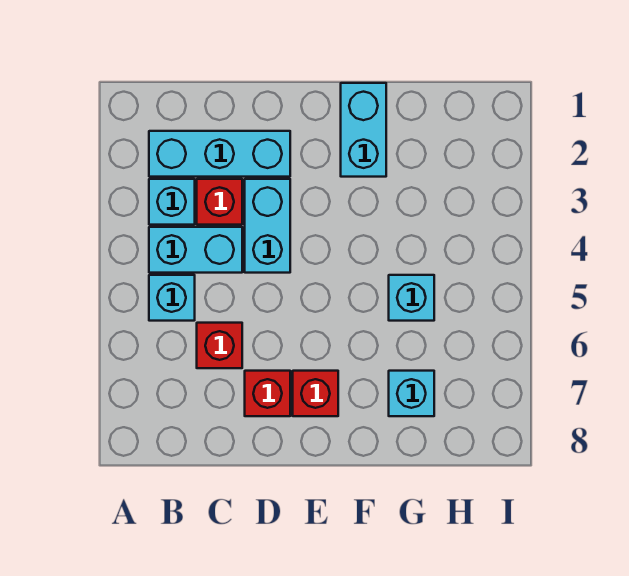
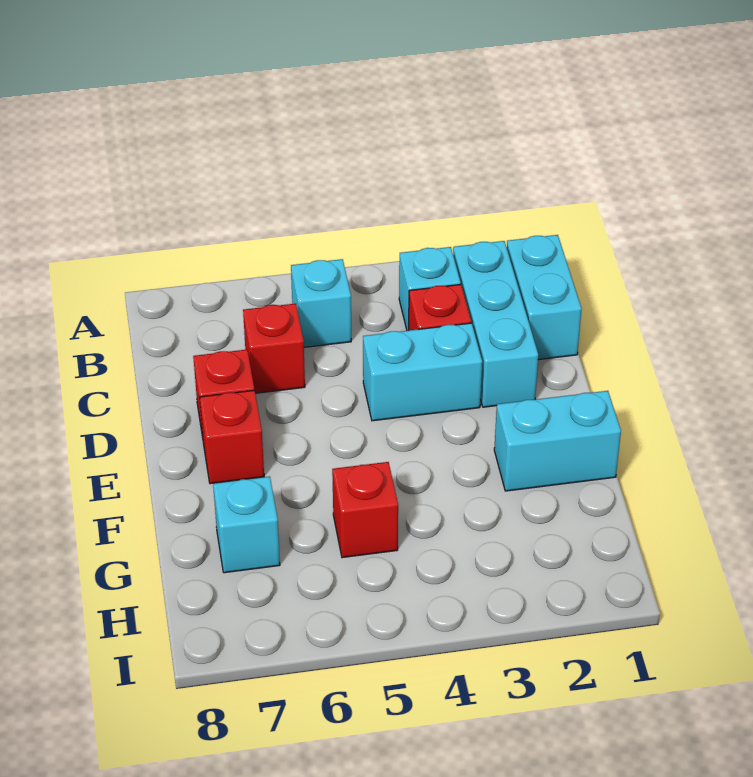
cyan brick B4:C4 level 1 -> cyan brick B1:C1 level 1
cyan brick G5 level 1 -> red brick G5 level 1

